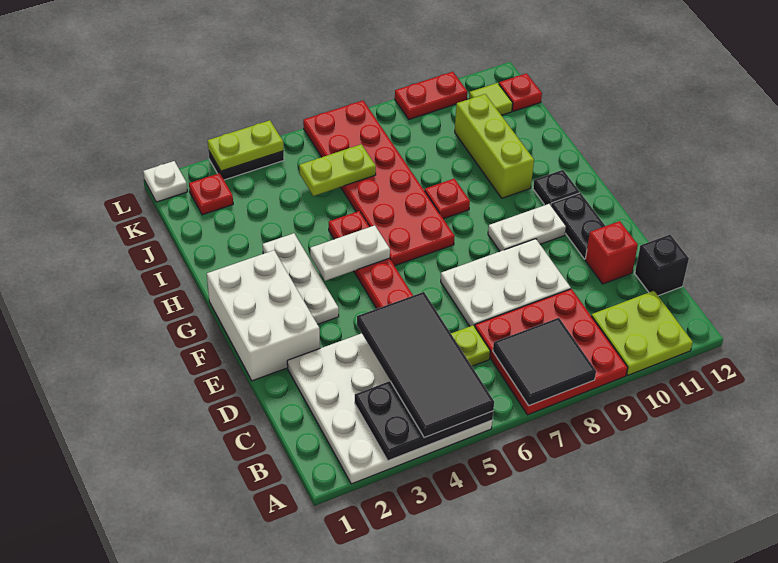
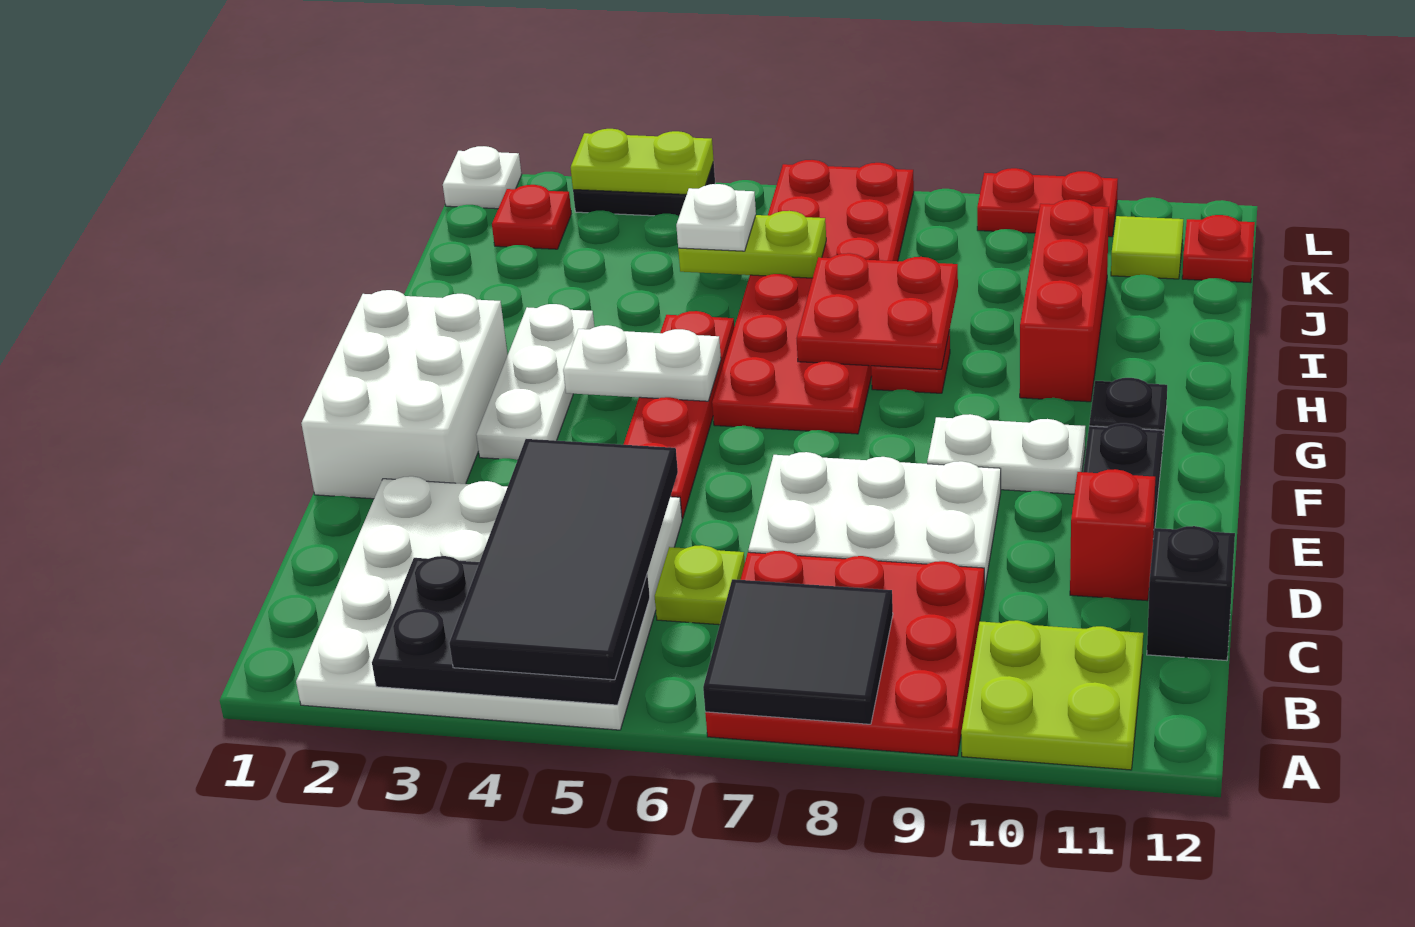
none -> red plate H7:I8 level 2
lime brick H10:J10 level 1 -> red brick H10:J10 level 1
none -> white plate J5 level 3

